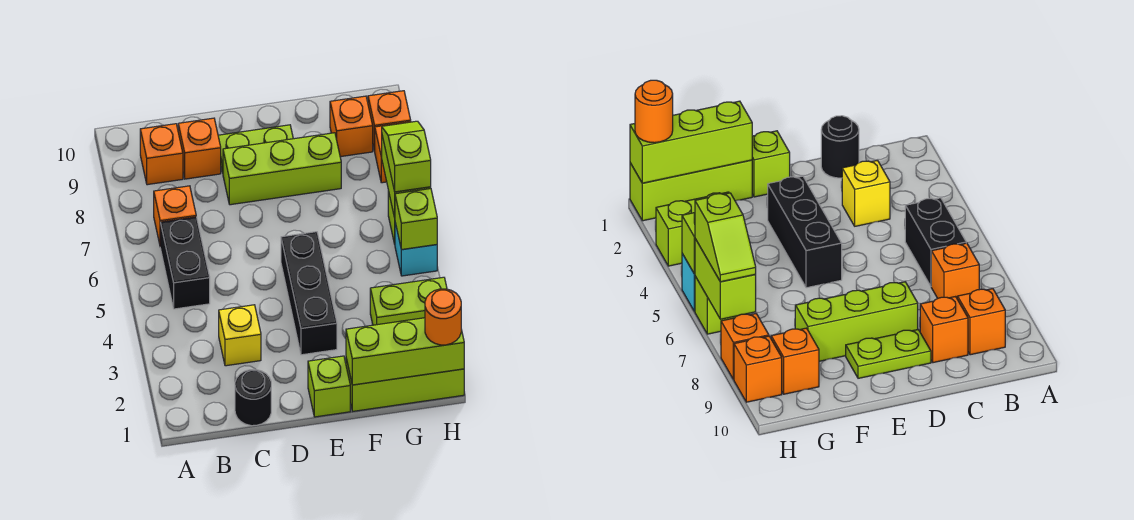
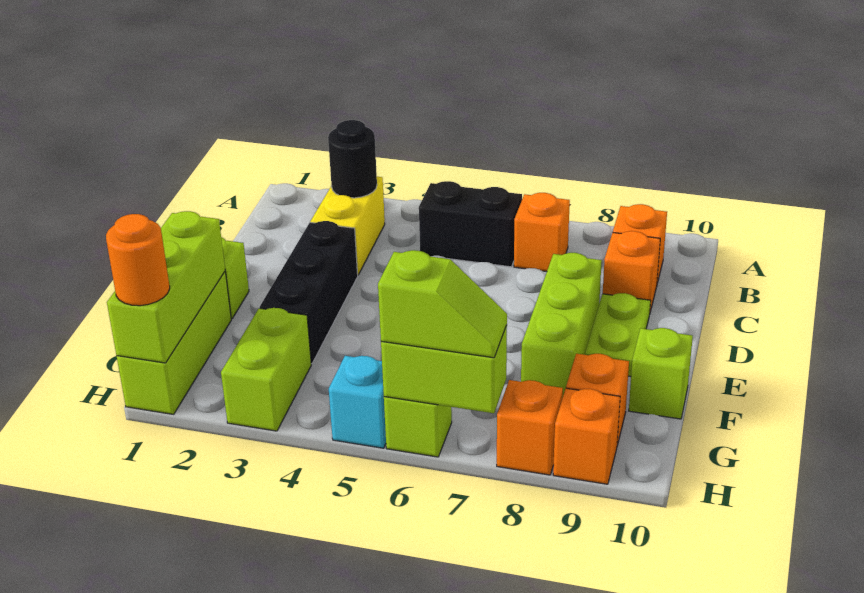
black round brick C1 level 1 -> black round brick B3 level 2
yellow brick C3 level 1 -> yellow brick B3:C3 level 1
black brick E3:E5 level 1 -> black brick D3:F3 level 1
lime brick H5 level 2 -> lime brick F10 level 1

